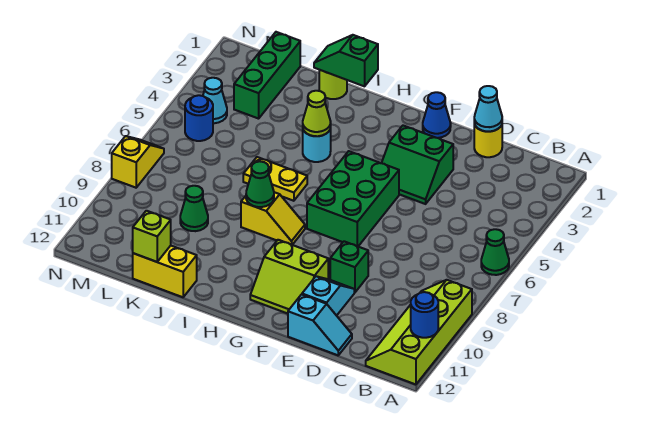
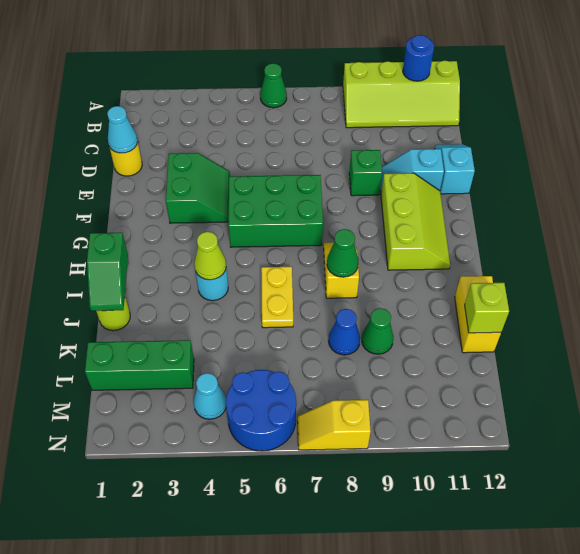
blue cone F1 level 1 -> blue cone K8 level 1
lime slope F10:G11 level 1 top 10 -> lime slope F10:H11 level 1 top 10
blue round brick M5 level 1 -> blue round brick M5:N6 level 1

